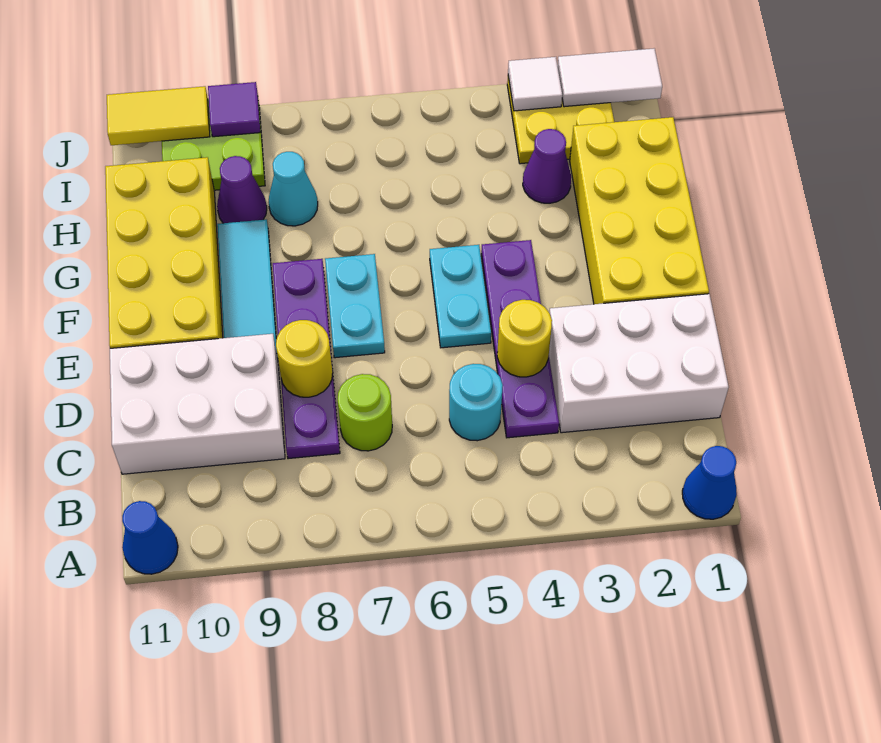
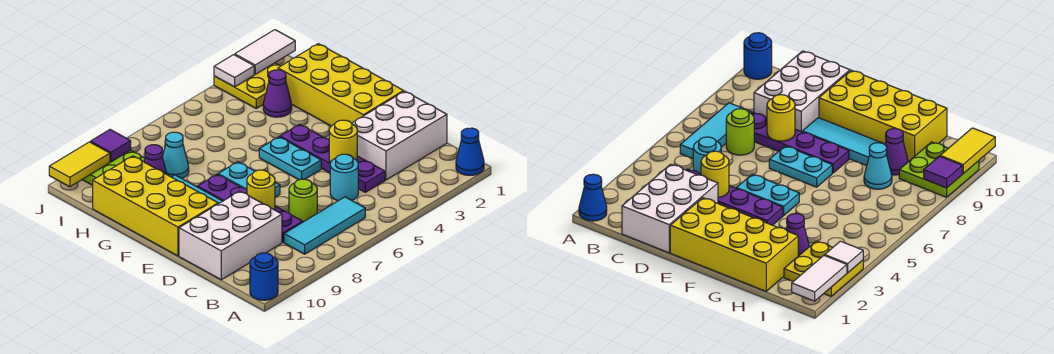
blue cone A11 level 1 -> blue round brick A11 level 1
none -> cyan tile B6:B8 level 1

